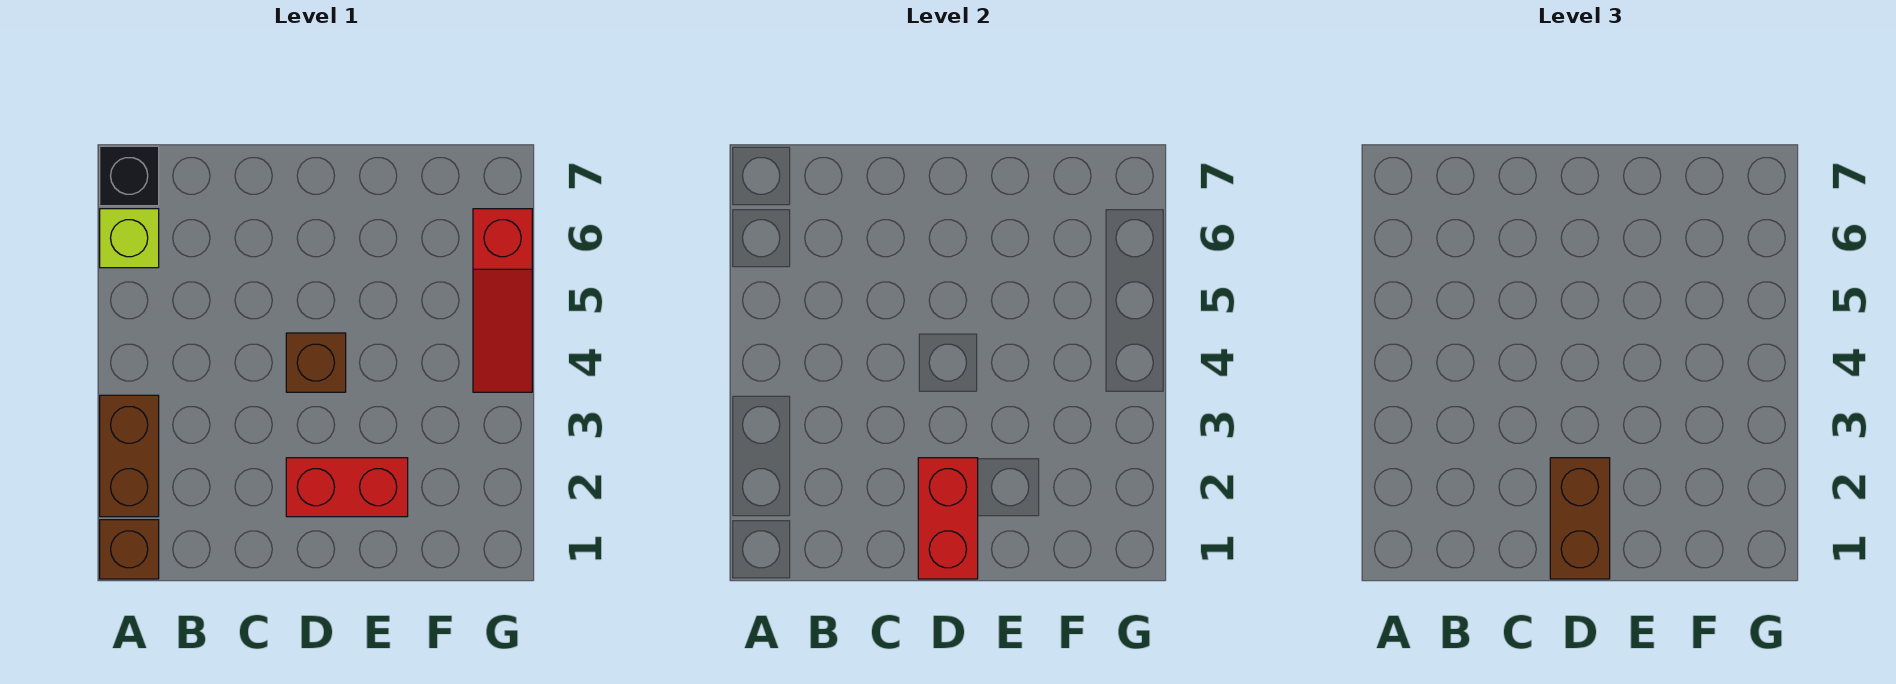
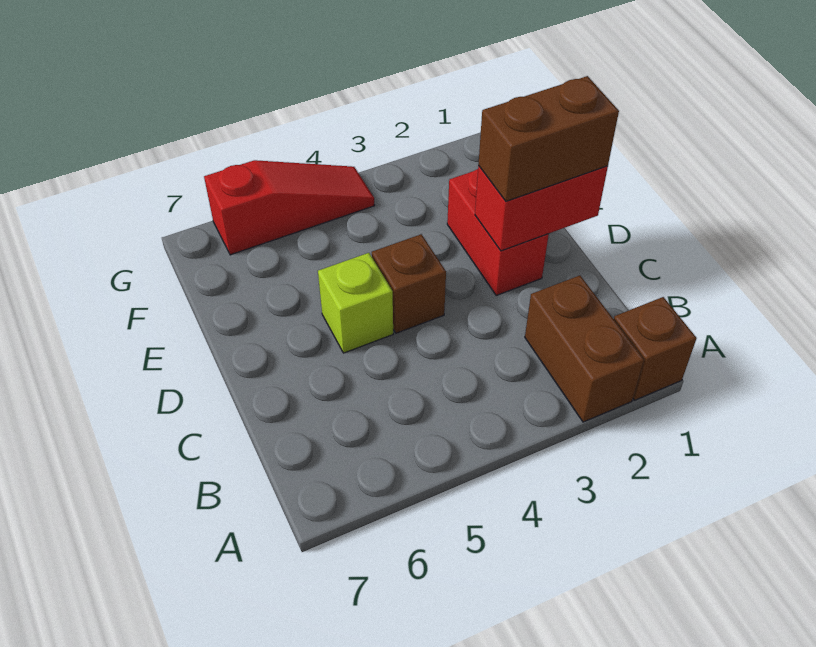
brown brick A2:A3 level 1 -> brown brick A2:B2 level 1
lime brick A6 level 1 -> lime brick D5 level 1
black brick A7 level 1 -> none

